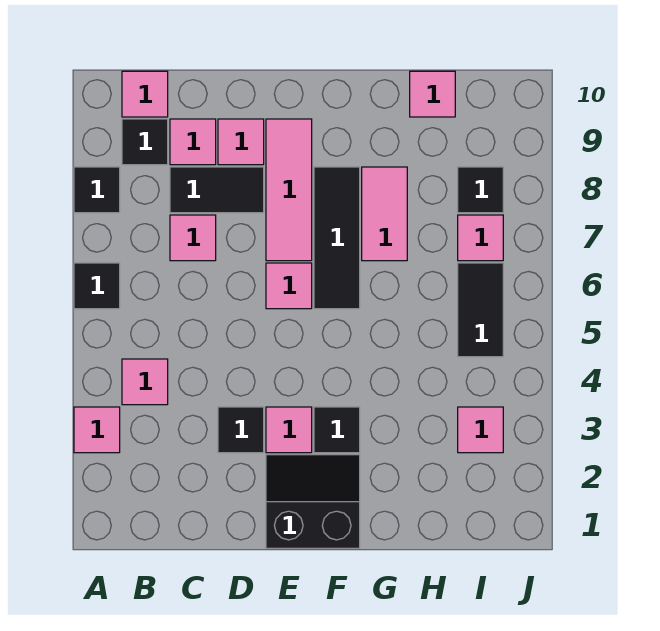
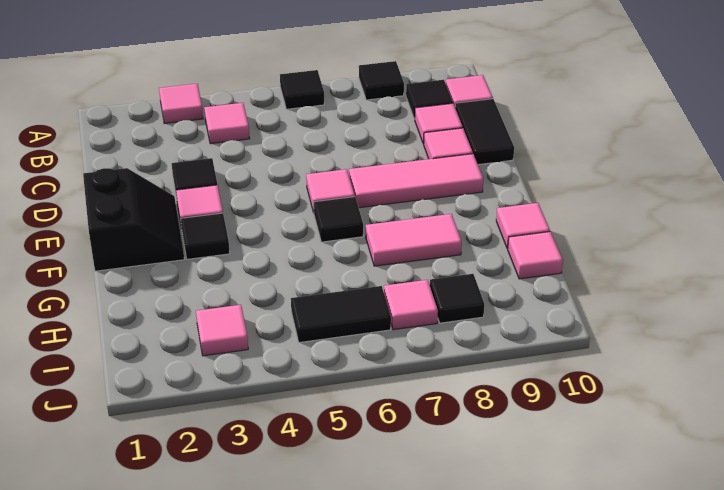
pink tile C7 level 1 -> pink tile G10 level 1
black tile C8:D8 level 1 -> black tile C10:D10 level 1
black tile F6:F8 level 1 -> black tile F6 level 1

